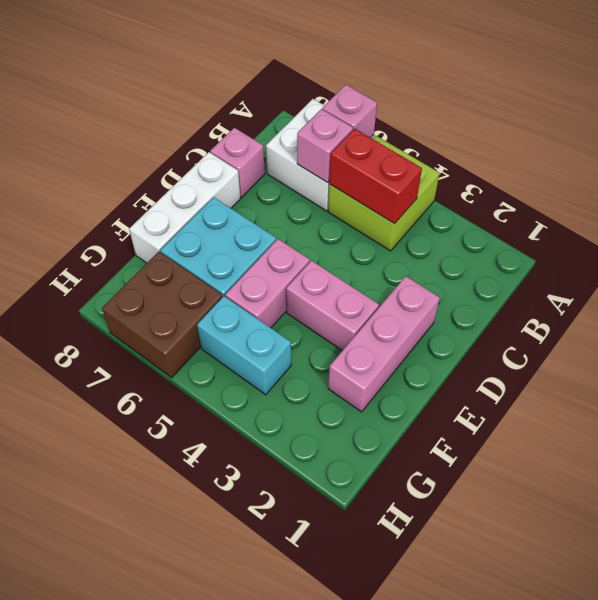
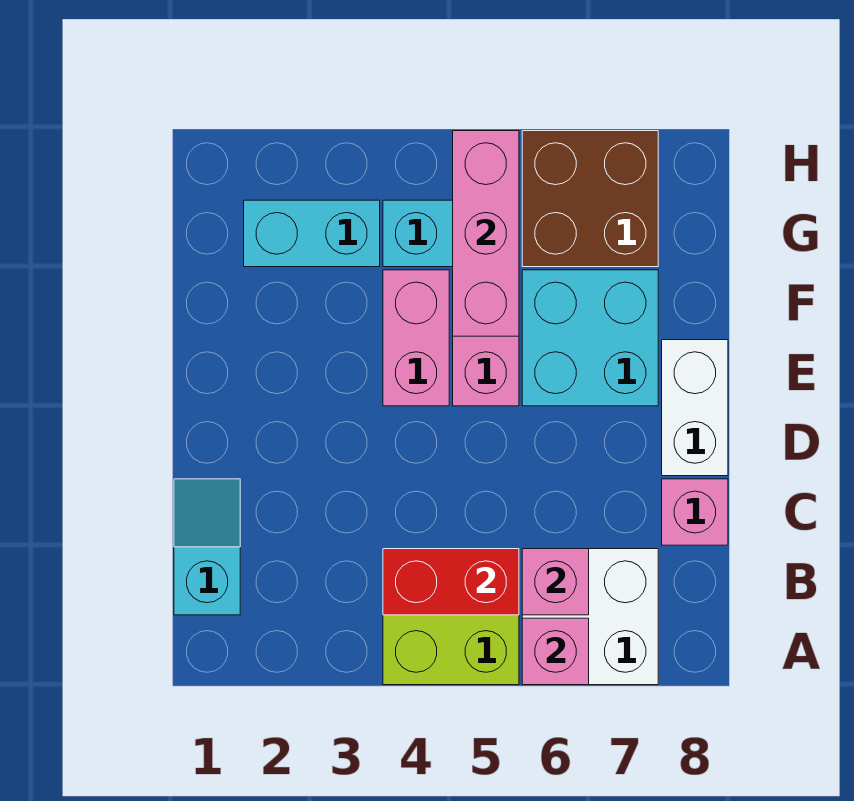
none -> cyan slope B1:C1 level 1 top B
pink brick D2:F2 level 1 -> pink brick F5:H5 level 2
white brick D8:F8 level 1 -> white brick D8:E8 level 1
pink brick E3:E4 level 1 -> pink brick E4:F4 level 1
none -> cyan brick G2:G3 level 1

